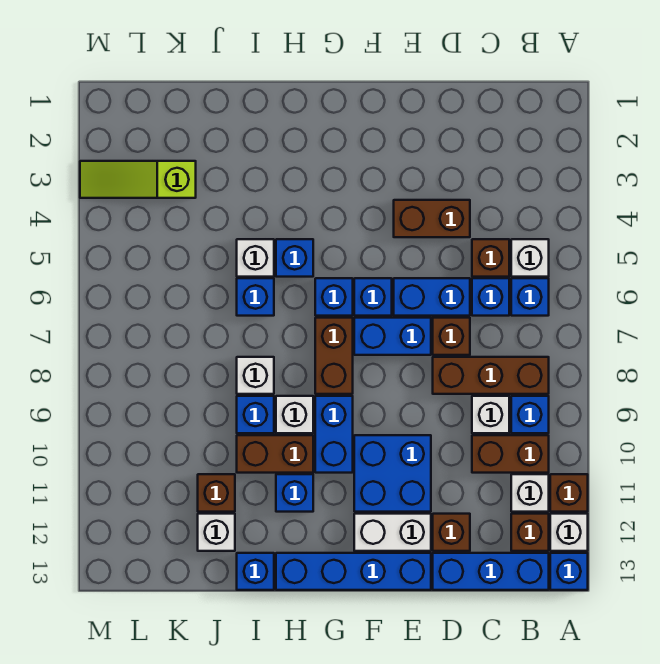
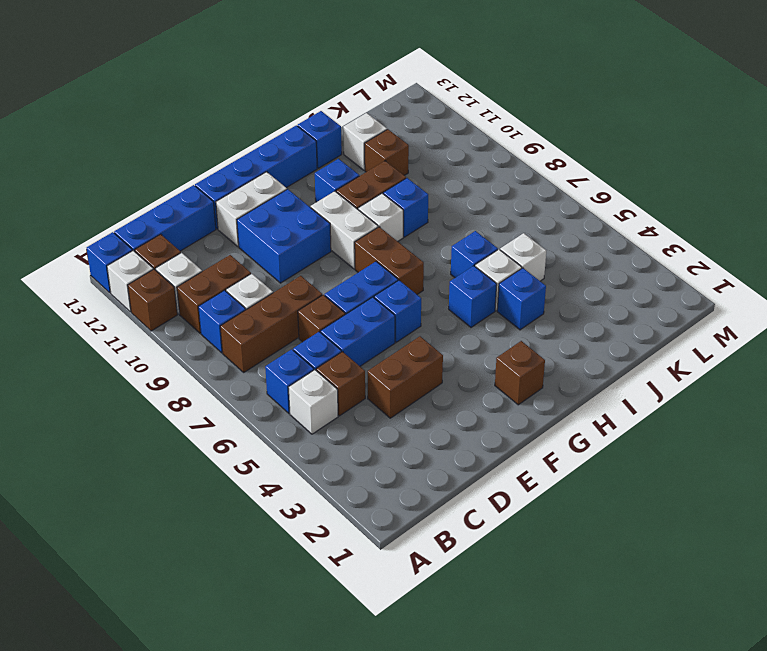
brown brick D12 level 1 -> brown brick G2 level 1
blue brick G6 level 1 -> blue brick I4 level 1
blue brick G9:G10 level 1 -> white brick G9:G10 level 1
white brick I8 level 1 -> white brick J5 level 1
lime slope K3:M3 level 1 top K -> none

